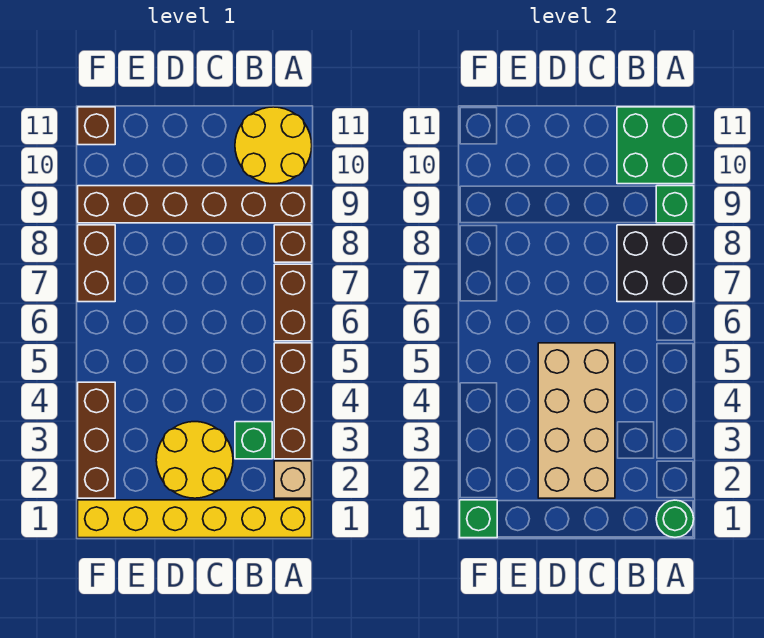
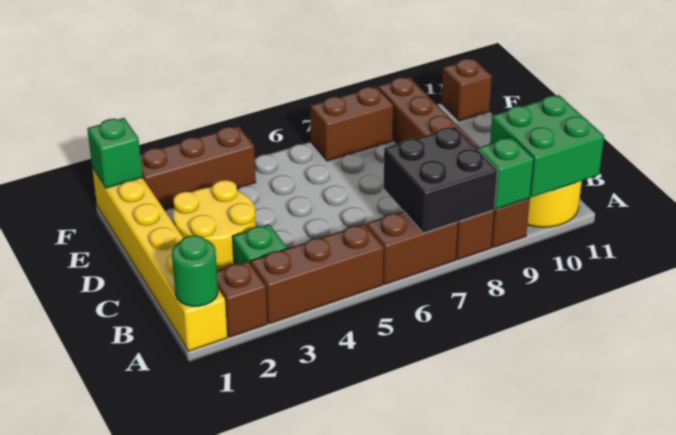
tan brick A2 level 1 -> brown brick A2 level 1
tan brick C2:D5 level 2 -> none

